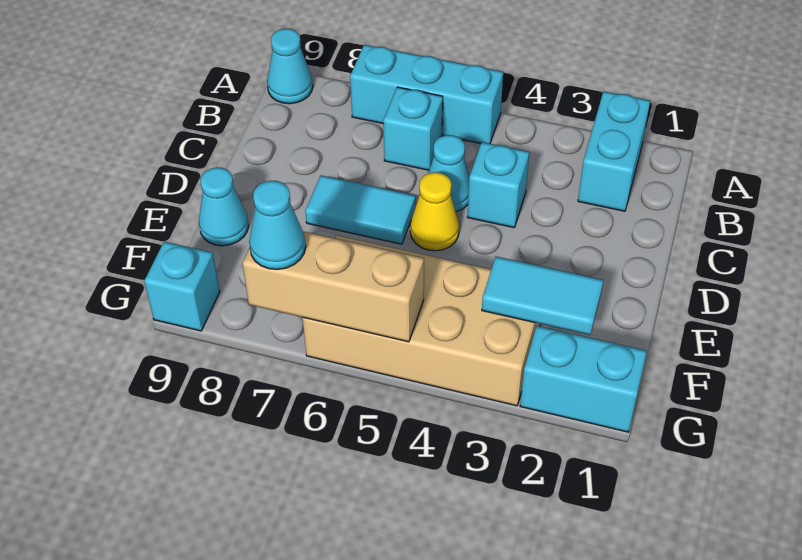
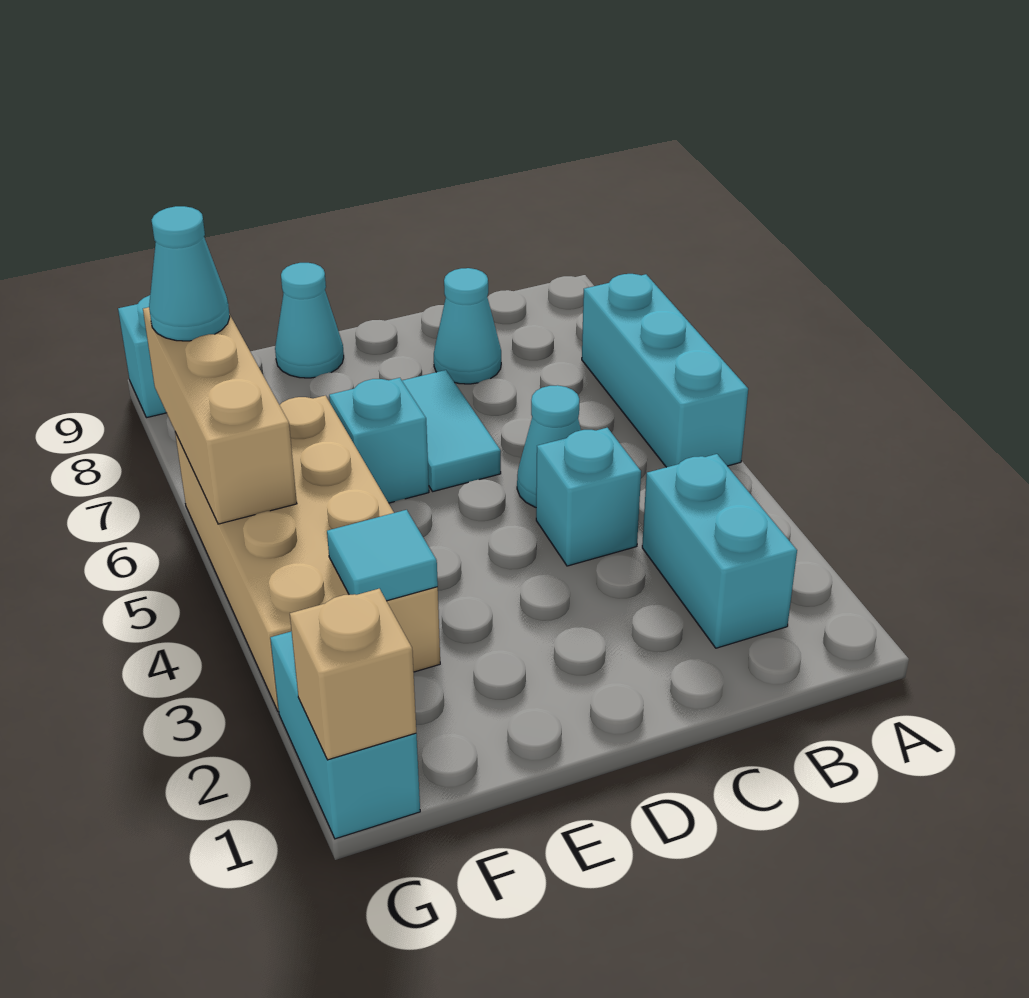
cyan brick A2:B2 level 1 -> cyan brick B2:B3 level 1
cyan cone A9 level 1 -> cyan cone C8 level 1
cyan brick B6 level 1 -> cyan brick E6 level 1
yellow cone D5 level 1 -> none
cyan tile F2:F3 level 2 -> cyan tile F3 level 2
none -> tan brick G1 level 2

